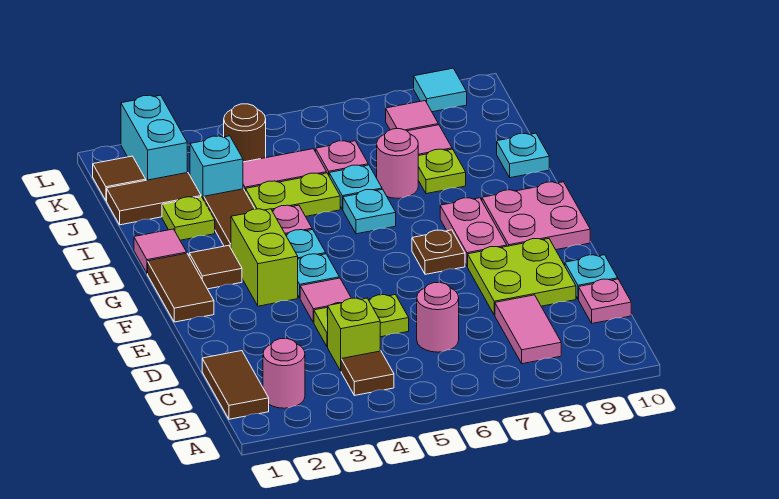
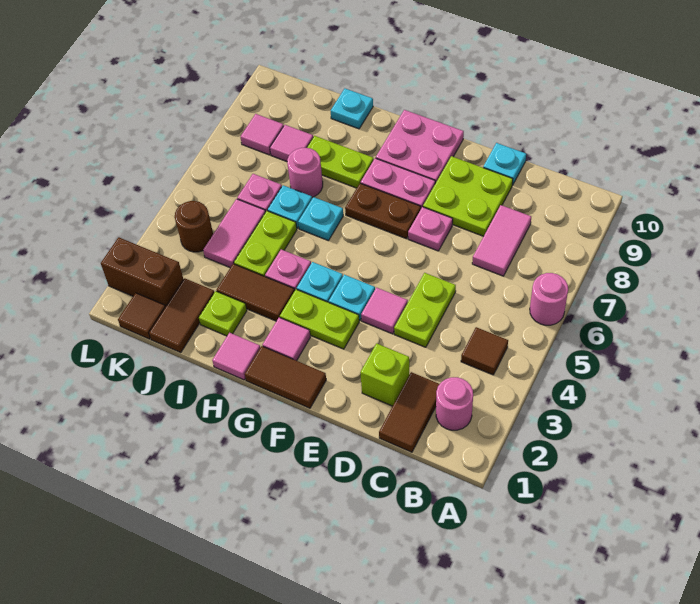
brown tile B1:C1 level 1 -> brown tile C1:C2 level 1
pink tile B8:C8 level 1 -> pink tile C7:C8 level 1
lime brick C4 level 1 -> lime brick D2 level 1
pink round brick C6 level 1 -> pink round brick A6 level 1
pink plate C10 level 1 -> pink plate E7 level 1
lime brick F3:G3 level 1 -> lime plate F3:G3 level 1
brown plate F7 level 1 -> brown plate F7:G7 level 1
brown tile G2 level 1 -> pink tile G2 level 1
lime plate I8 level 1 -> lime plate H8:I8 level 1
cyan brick J3 level 1 -> none
cyan brick K2:L2 level 1 -> brown brick K2:L2 level 1
cyan tile L9 level 1 -> none

